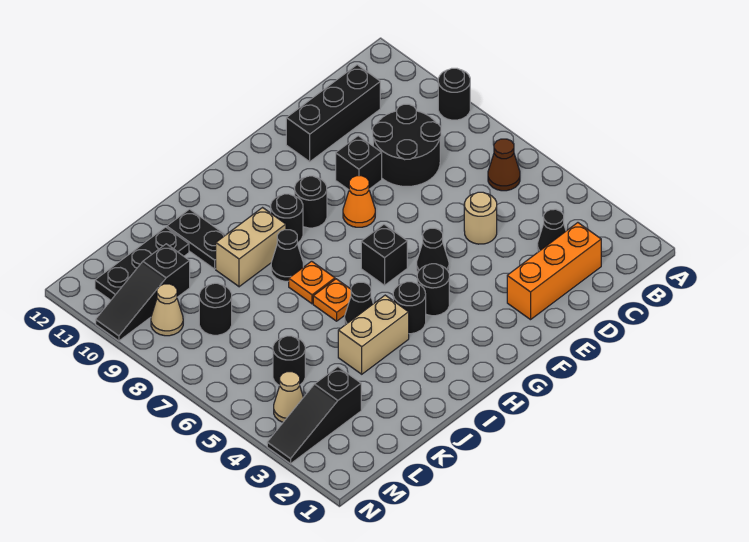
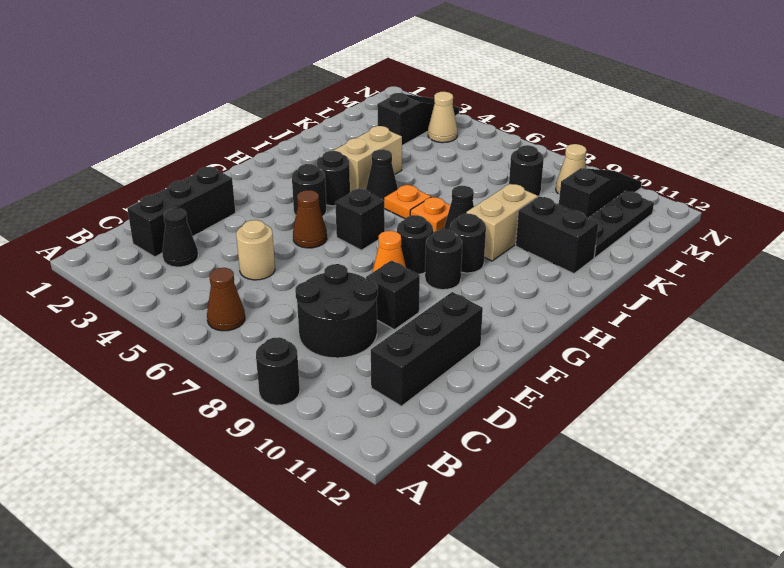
orange brick C2:E2 level 1 -> black brick C2:E2 level 1
black cone F5 level 1 -> brown cone F5 level 1
black plate J10:J11 level 1 -> black brick J10:J11 level 1
black round brick L5 level 1 -> black round brick G8 level 1

